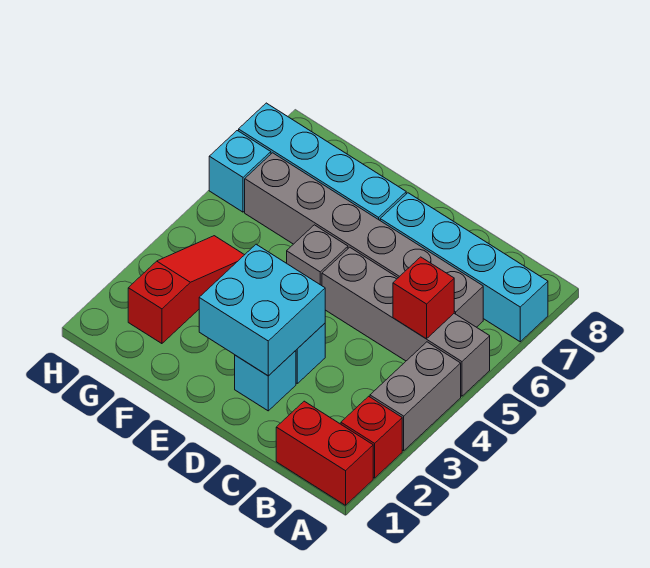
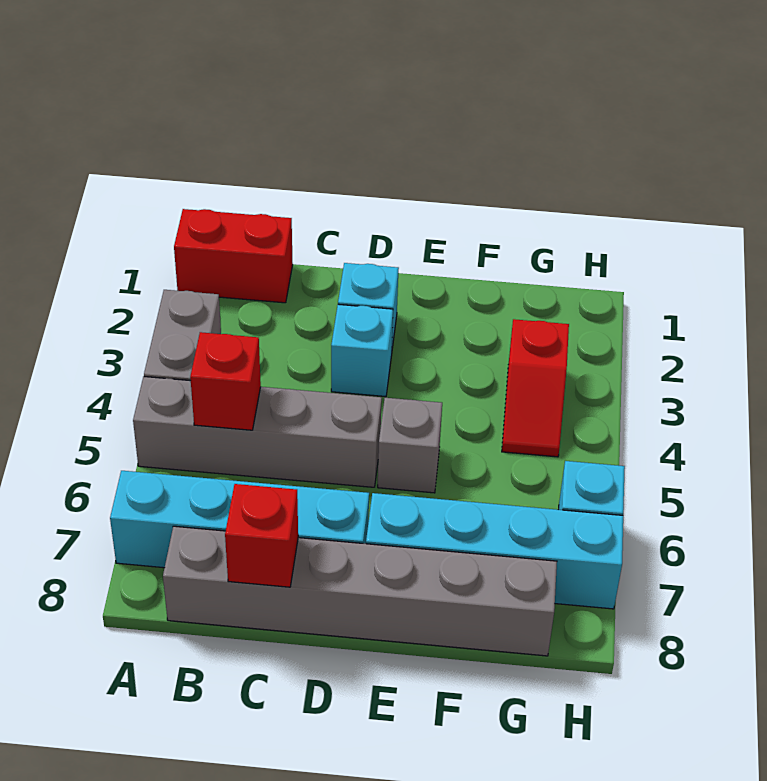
red brick A2 level 1 -> red brick C8 level 2
grey brick B6:G6 level 1 -> grey brick B8:G8 level 1
cyan brick D2:E3 level 2 -> none
red slope G2:G4 level 1 top 2 -> red slope G3:G4 level 1 top 3

